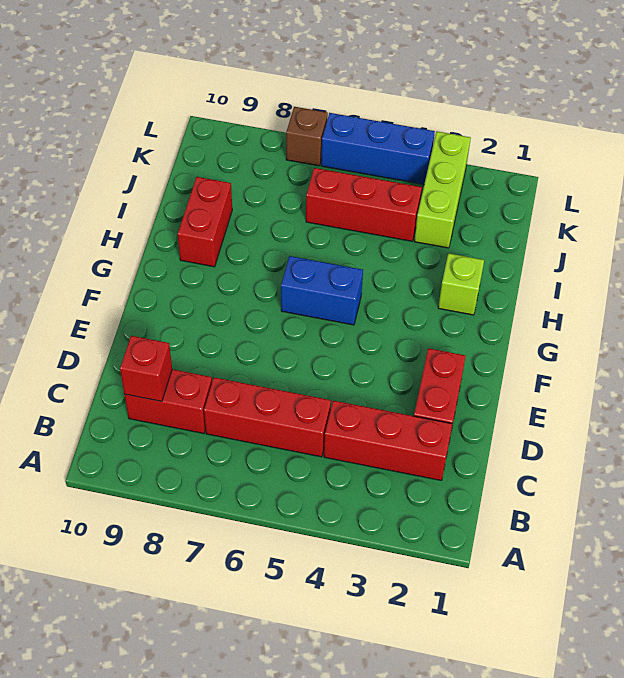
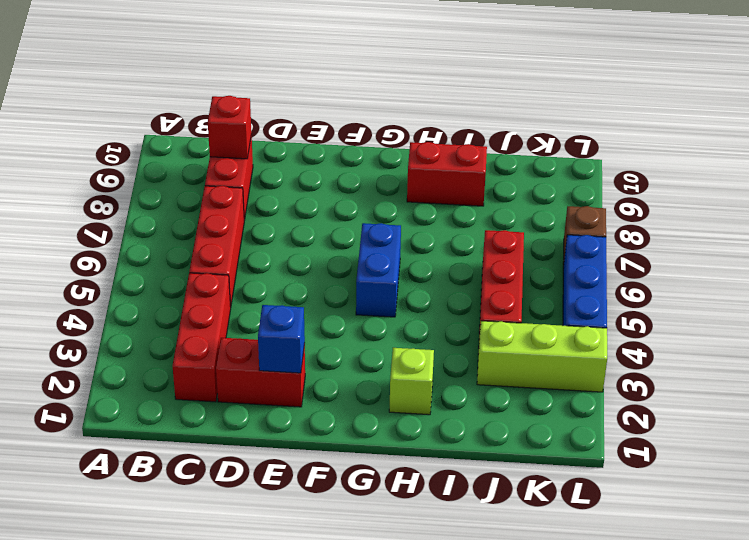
none -> blue brick E2 level 2

